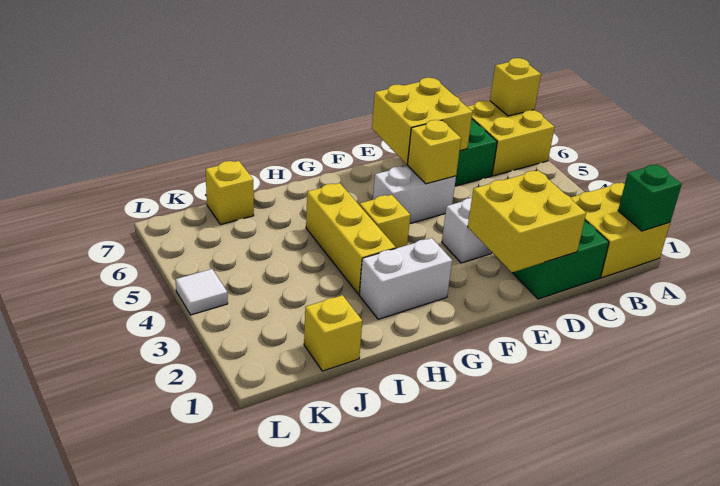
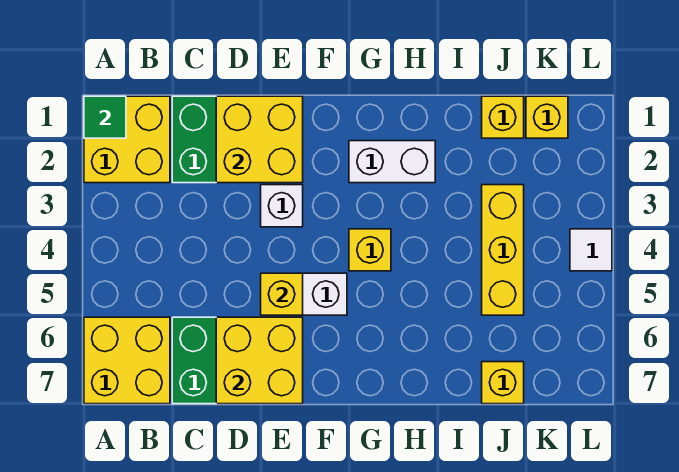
green brick A1 level 2 -> green tile A1 level 2
yellow brick A7 level 2 -> yellow brick K1 level 1
yellow brick H3:H5 level 1 -> yellow brick J3:J5 level 1

